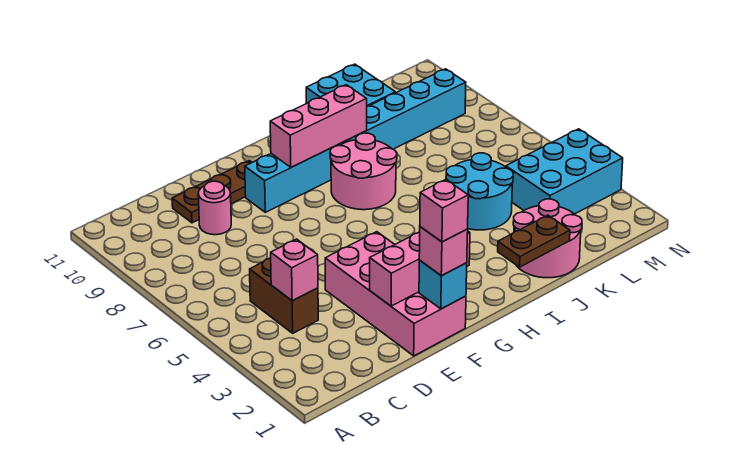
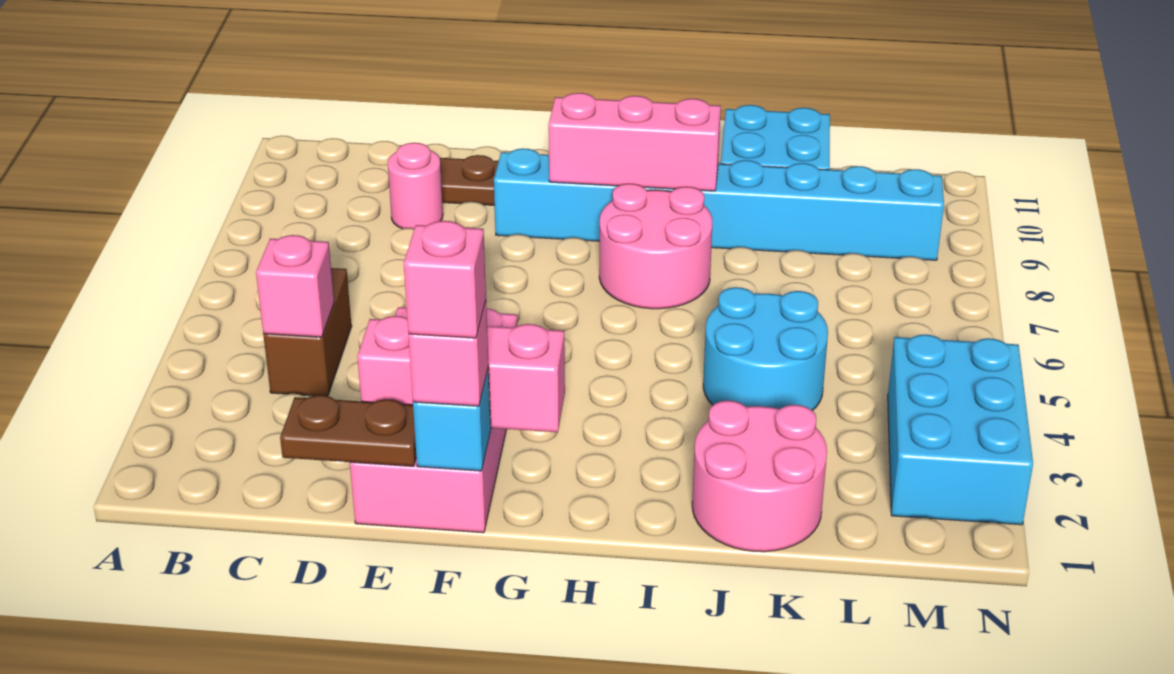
brown plate I1:J1 level 2 -> brown plate D1:E1 level 2
cyan brick L3:N4 level 1 -> cyan brick M2:N4 level 1

